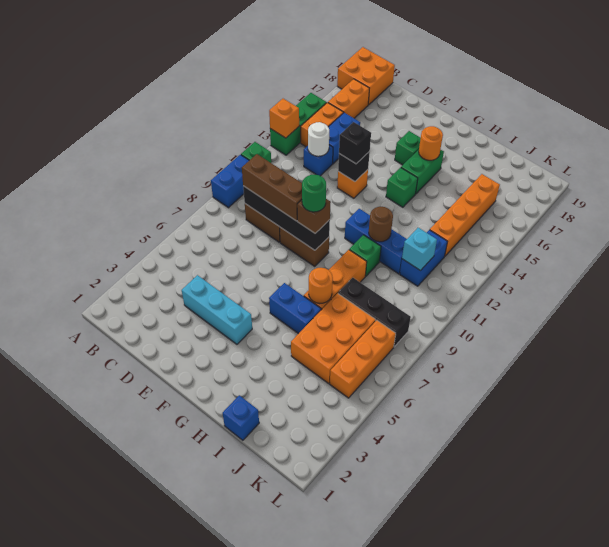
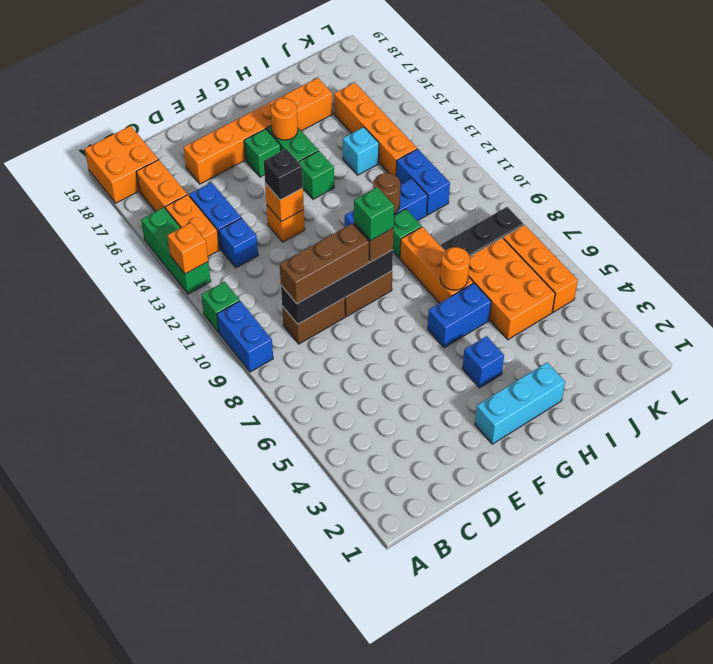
white round brick C13 level 2 -> none
cyan brick D4:F4 level 1 -> cyan brick F2:H2 level 1
none -> orange brick D17:I17 level 1
black brick E13 level 2 -> orange brick E13 level 2
green round brick F9 level 4 -> green brick F9 level 4
blue brick I1 level 1 -> blue brick G4 level 1
cyan brick J11 level 2 -> cyan brick I14 level 1

